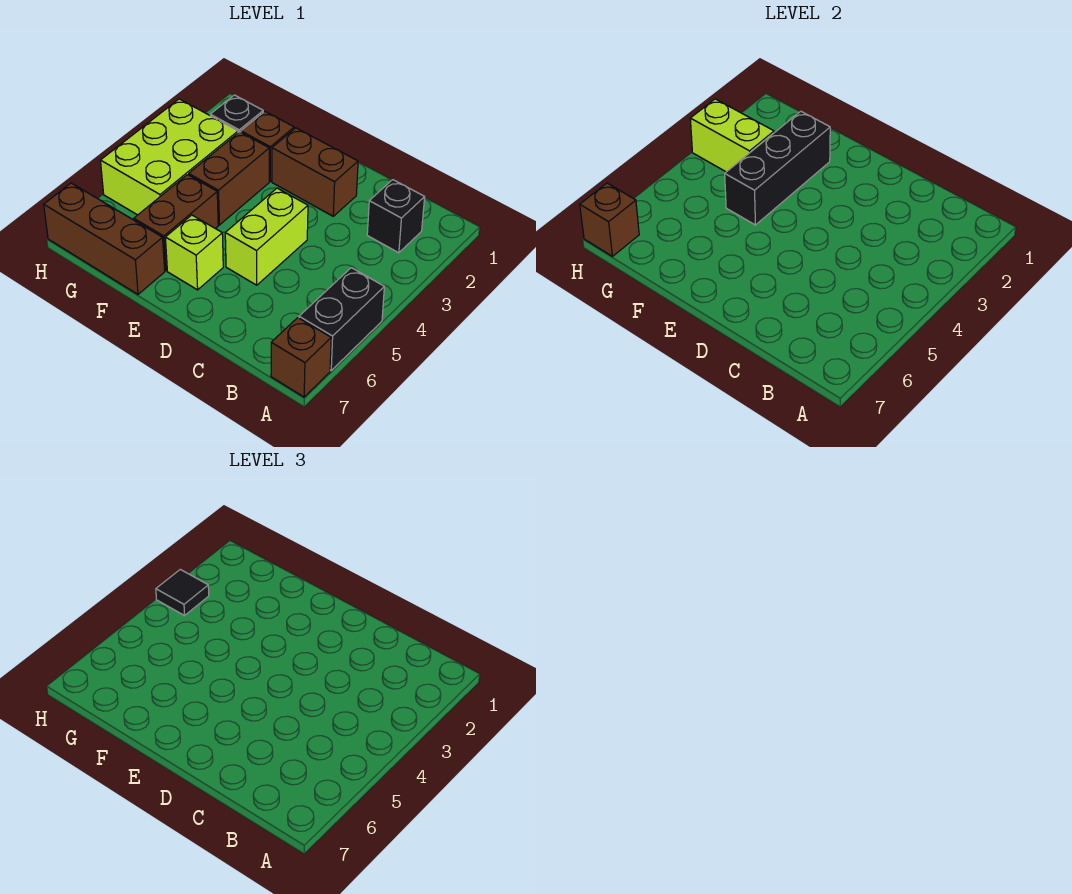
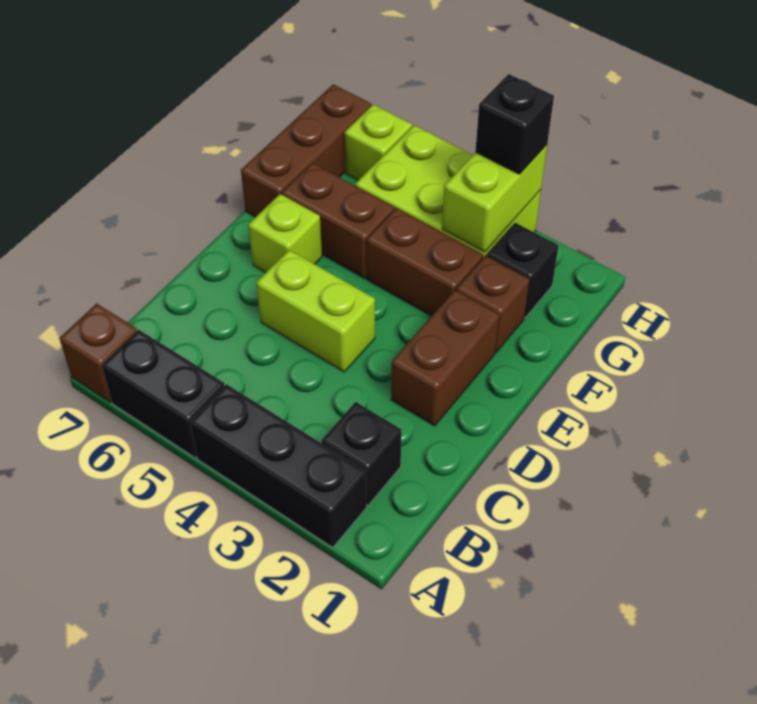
black brick F2:F4 level 2 -> black brick A2:A4 level 1
black tile H3 level 3 -> black brick H3 level 3
none -> lime brick H6 level 1
brown brick H7 level 2 -> none

